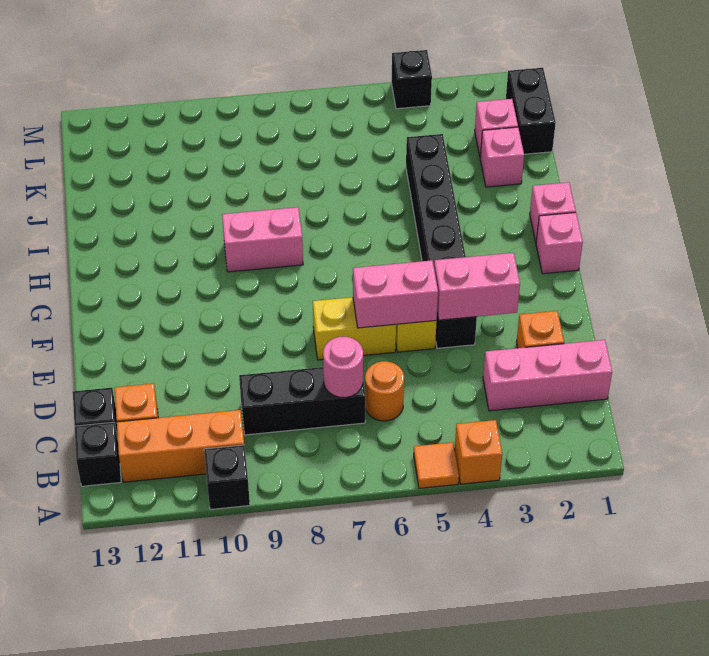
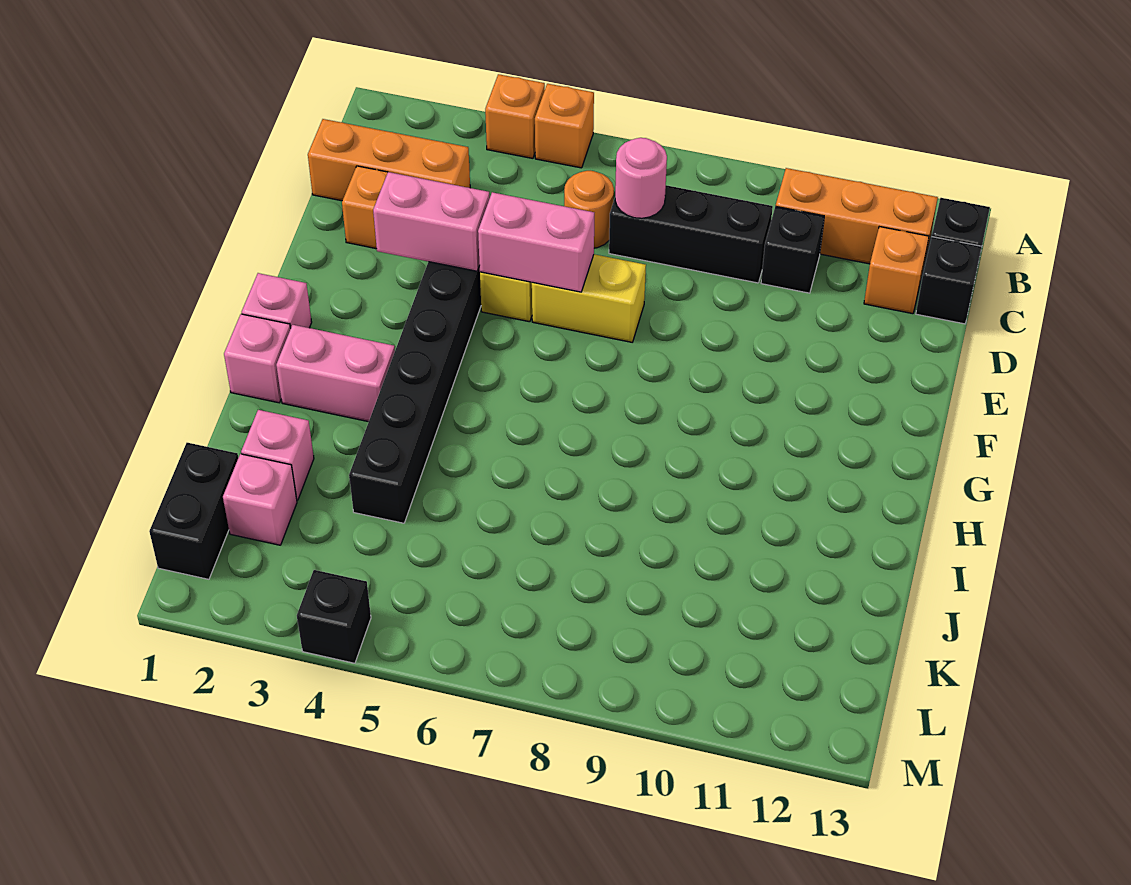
orange tile A5 level 1 -> orange brick A5 level 1
black brick A10 level 1 -> black brick C10 level 1
pink brick C1:C3 level 1 -> orange brick C1:C3 level 1
pink brick H8:H9 level 1 -> pink brick H2:H3 level 1

